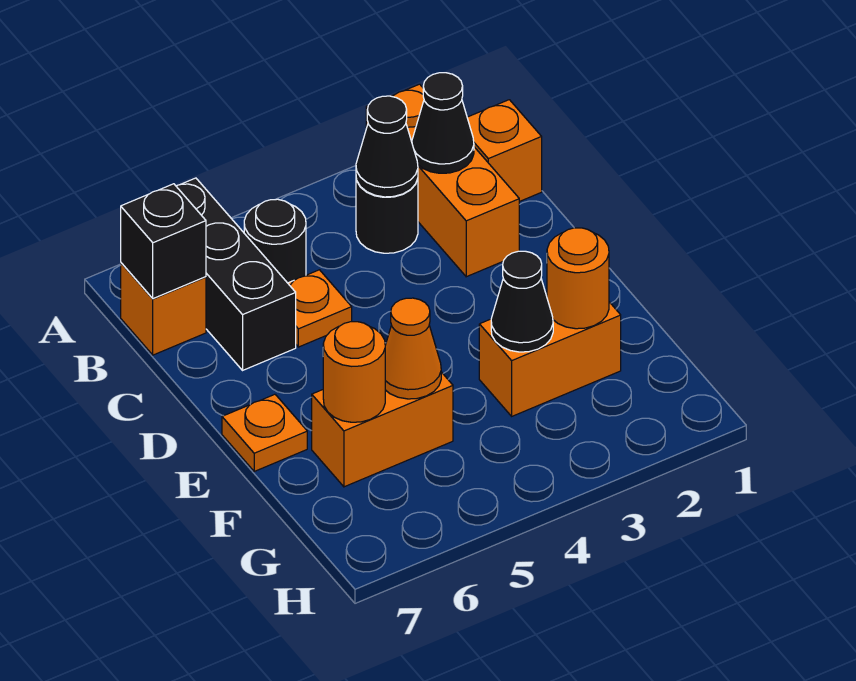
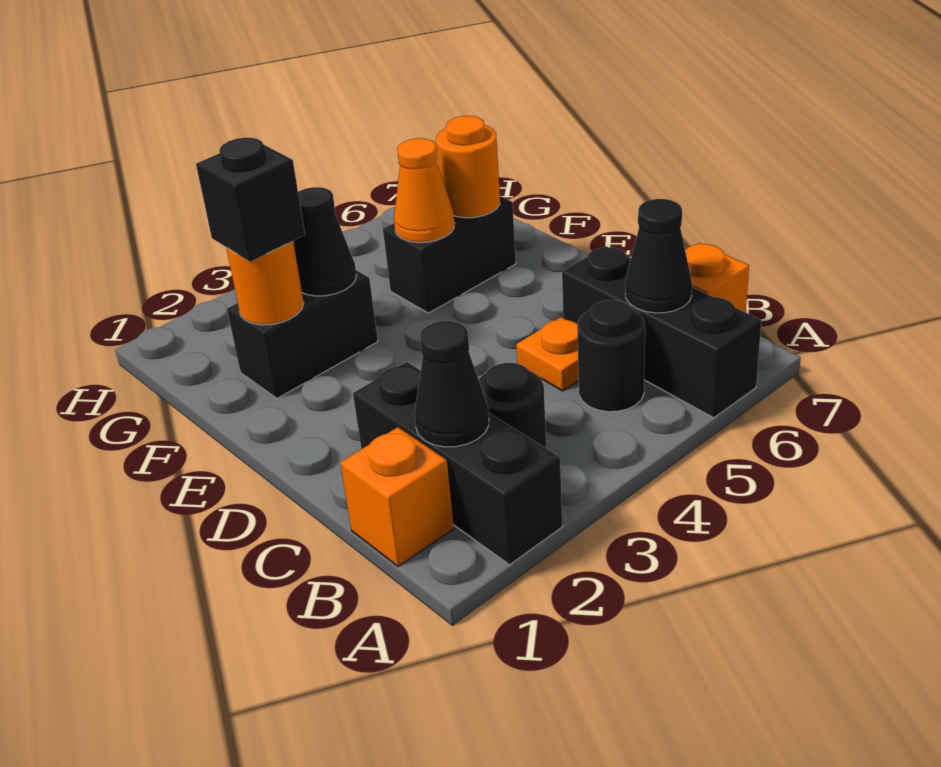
orange brick A2:C2 level 1 -> black brick A2:C2 level 1
black cone B3 level 2 -> black cone B6 level 2
black brick B7 level 2 -> black brick F2 level 3
orange plate E7 level 1 -> none
orange brick F2:F3 level 1 -> black brick F2:F3 level 1
orange brick F5:F6 level 1 -> black brick F5:F6 level 1

